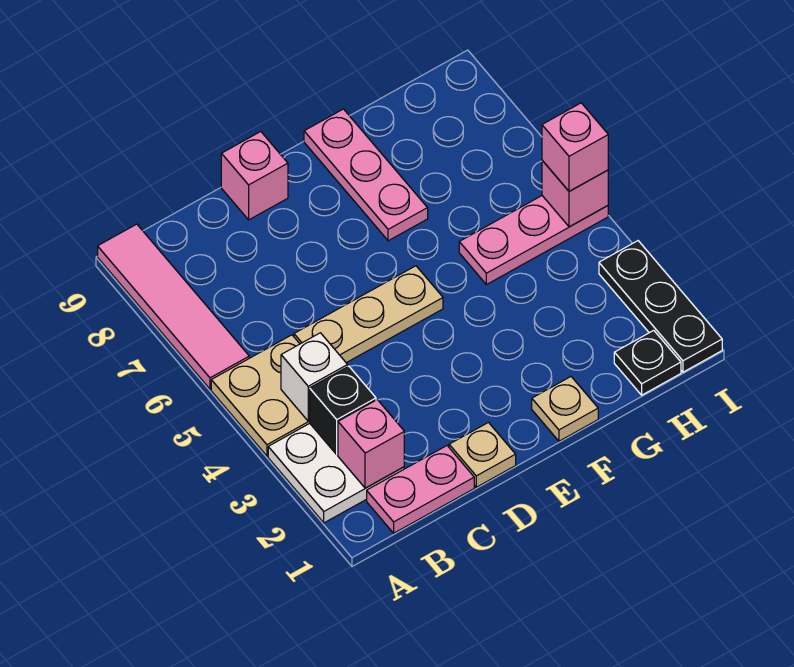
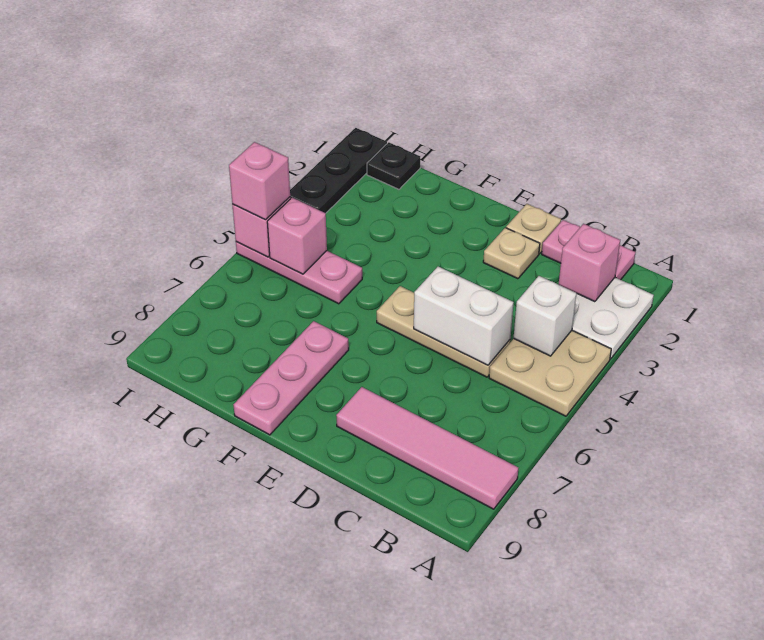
pink tile A6:A9 level 1 -> pink tile A8:D8 level 1
black brick B3 level 2 -> none
none -> white brick C5:D5 level 2
pink brick D9 level 1 -> pink brick H5 level 2
tan plate F1 level 1 -> tan plate D2 level 1

